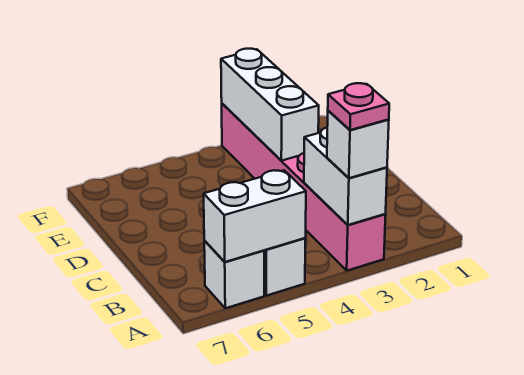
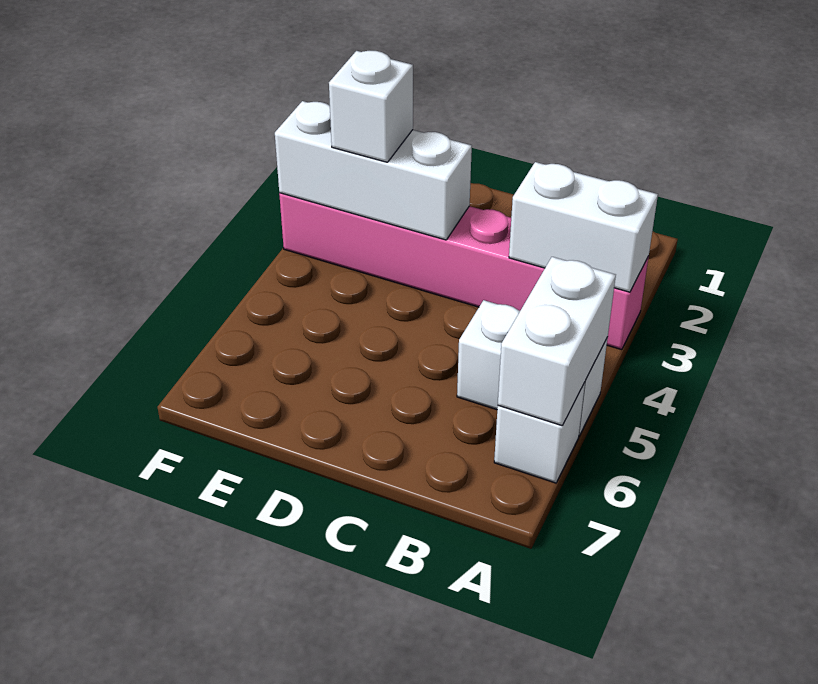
white brick A3 level 3 -> white brick E3 level 3
pink plate A3 level 4 -> none

